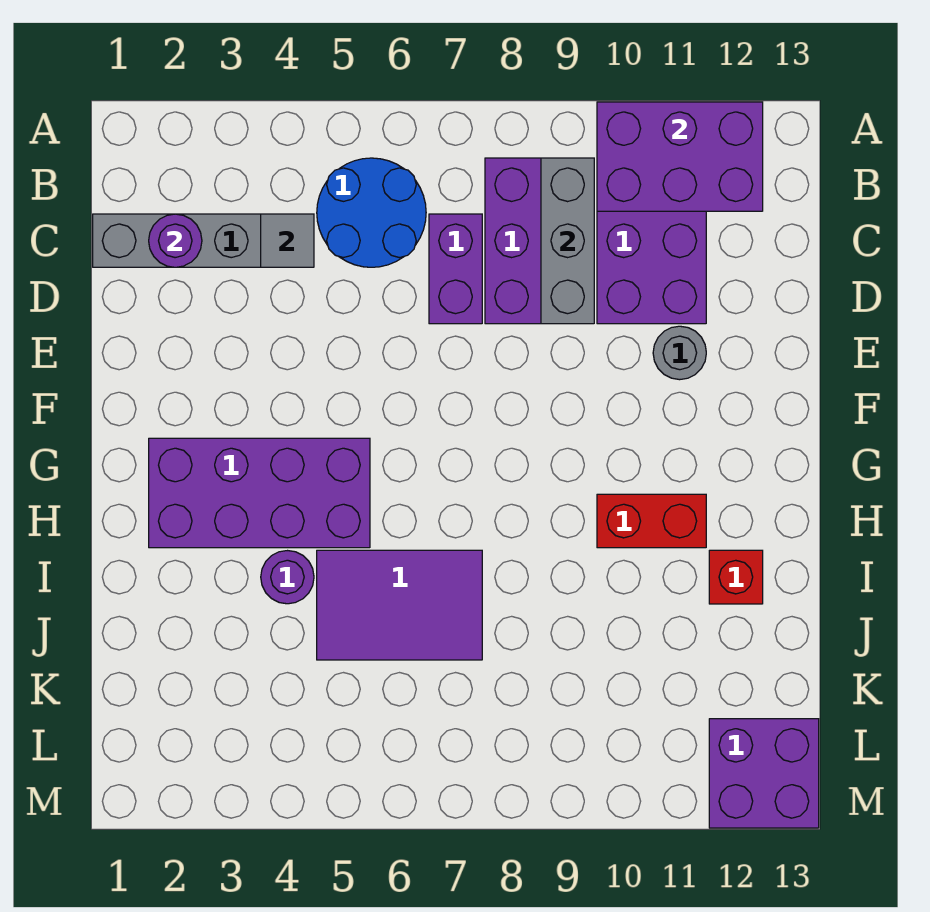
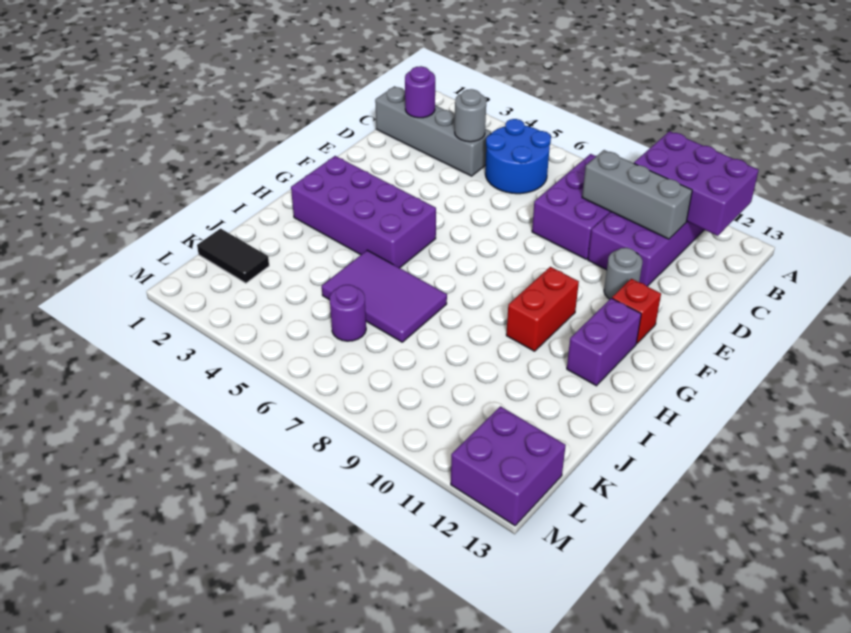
grey brick B9:D9 level 2 -> grey brick C9:C11 level 2
grey tile C4 level 2 -> grey round brick C4 level 2
purple brick C7:D7 level 1 -> purple brick G12:H12 level 1
red brick H10:H11 level 1 -> red brick G10:H10 level 1
purple round brick I4 level 1 -> purple round brick K6 level 1
red brick I12 level 1 -> red brick F12 level 1
none -> black tile K1:K2 level 1

